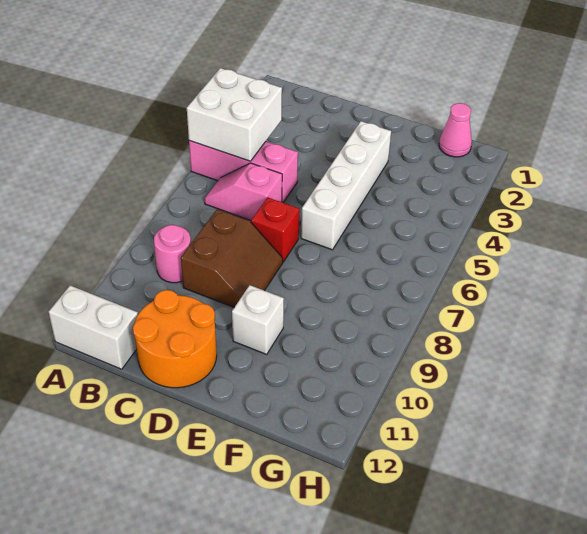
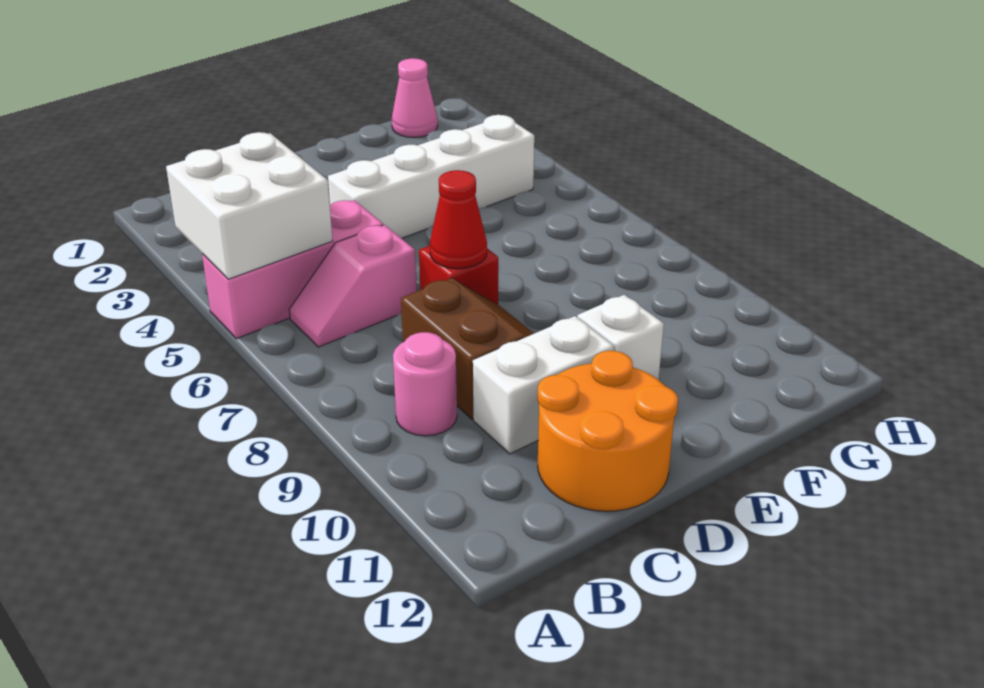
white brick A12:B12 level 1 -> white brick C10:D10 level 1
none -> red cone D7 level 2
white brick E3:E6 level 1 -> white brick D4:G4 level 1

